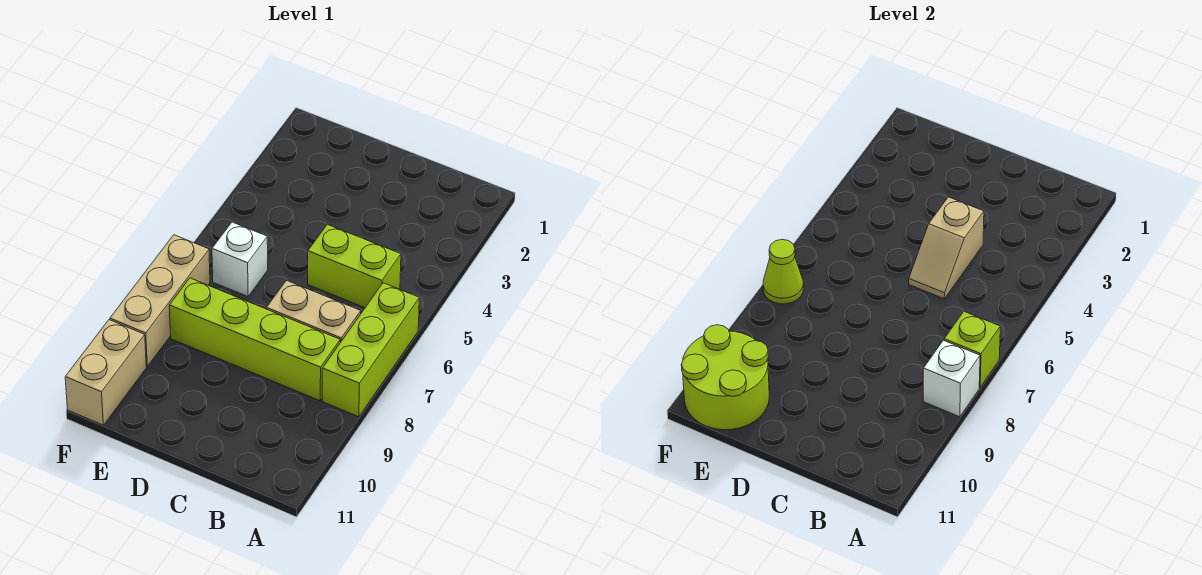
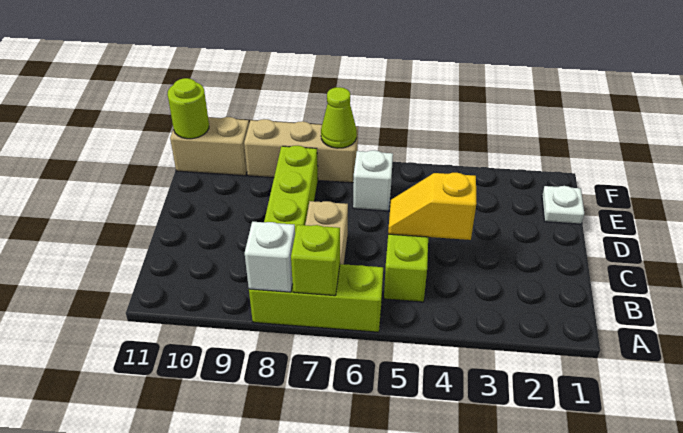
tan slope C4:C5 level 2 top 4 -> yellow slope C4:C5 level 2 top 4
none -> white plate E1 level 1
lime round brick E10:F11 level 2 -> lime round brick F11 level 2

